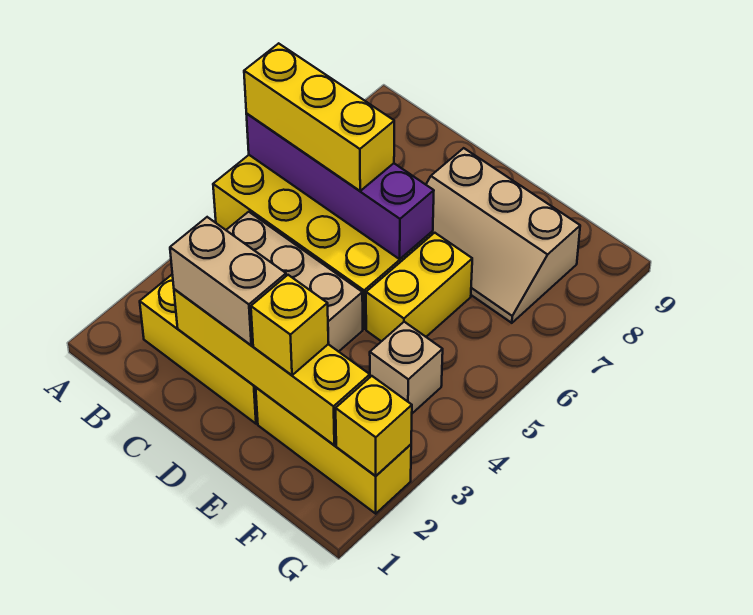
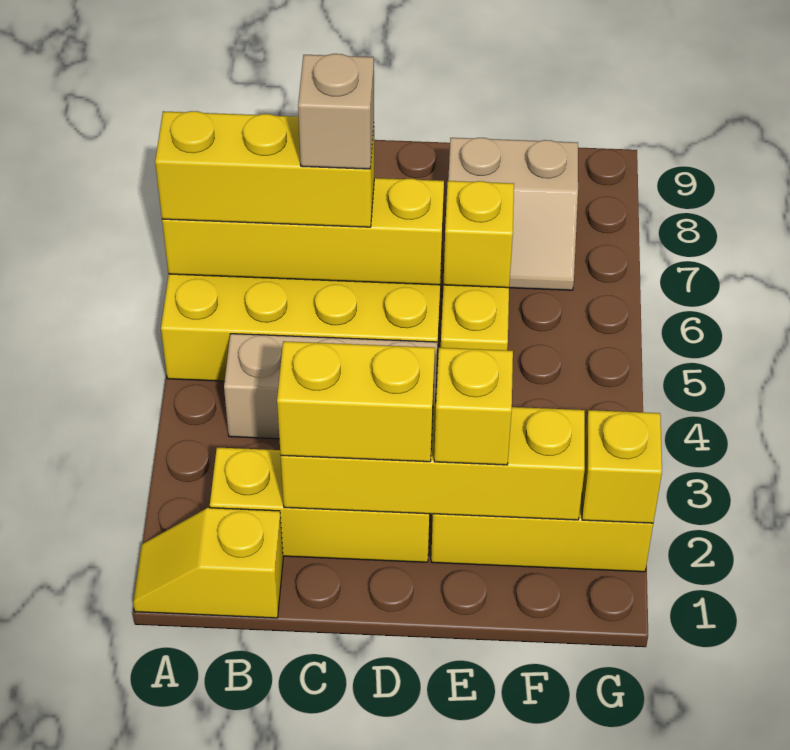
none -> yellow slope A1:B1 level 1 top B
purple brick A6:D6 level 2 -> yellow brick A6:D6 level 2
tan brick C2:D2 level 3 -> yellow brick C2:D2 level 3
tan slope D7:F8 level 1 top 8 -> tan slope E7:F8 level 1 top 8
none -> yellow brick E6 level 2
tan brick F4 level 1 -> tan brick C6 level 4

